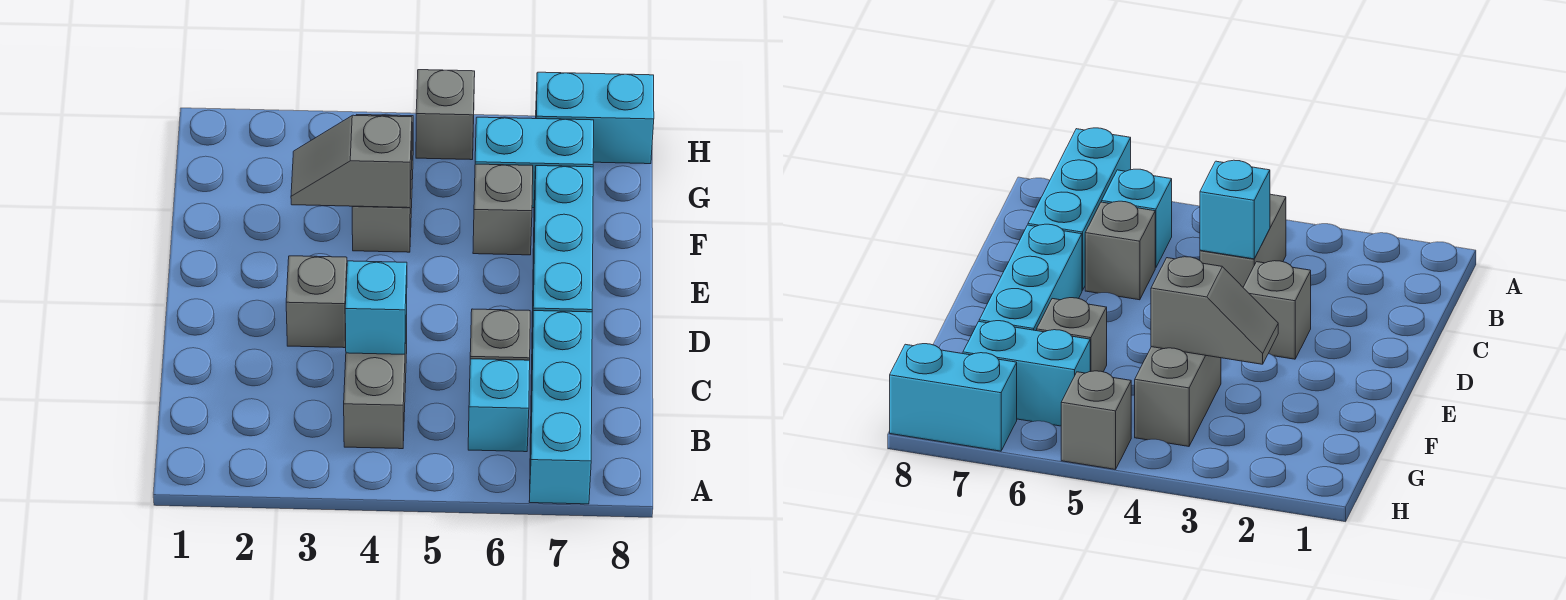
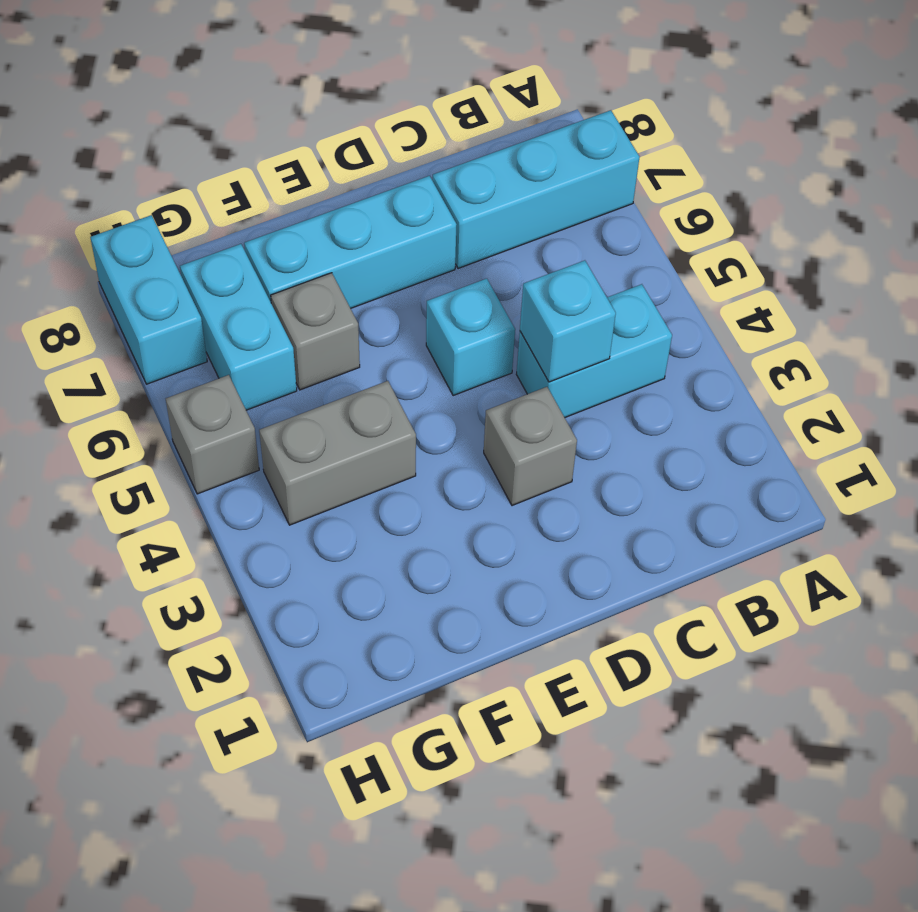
grey brick B4:C4 level 1 -> cyan brick B4:C4 level 1
cyan brick B6 level 1 -> cyan brick D5 level 1
grey brick C6 level 1 -> none
grey slope F3:F4 level 2 top 4 -> none

